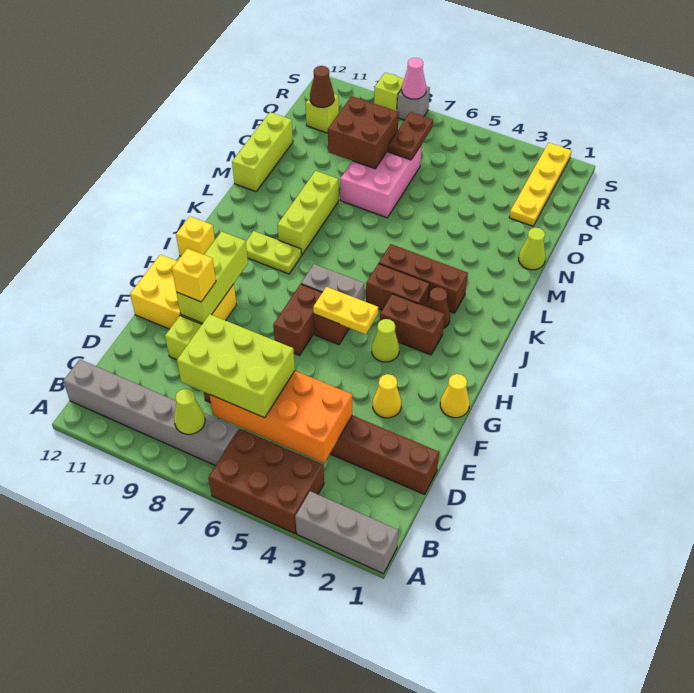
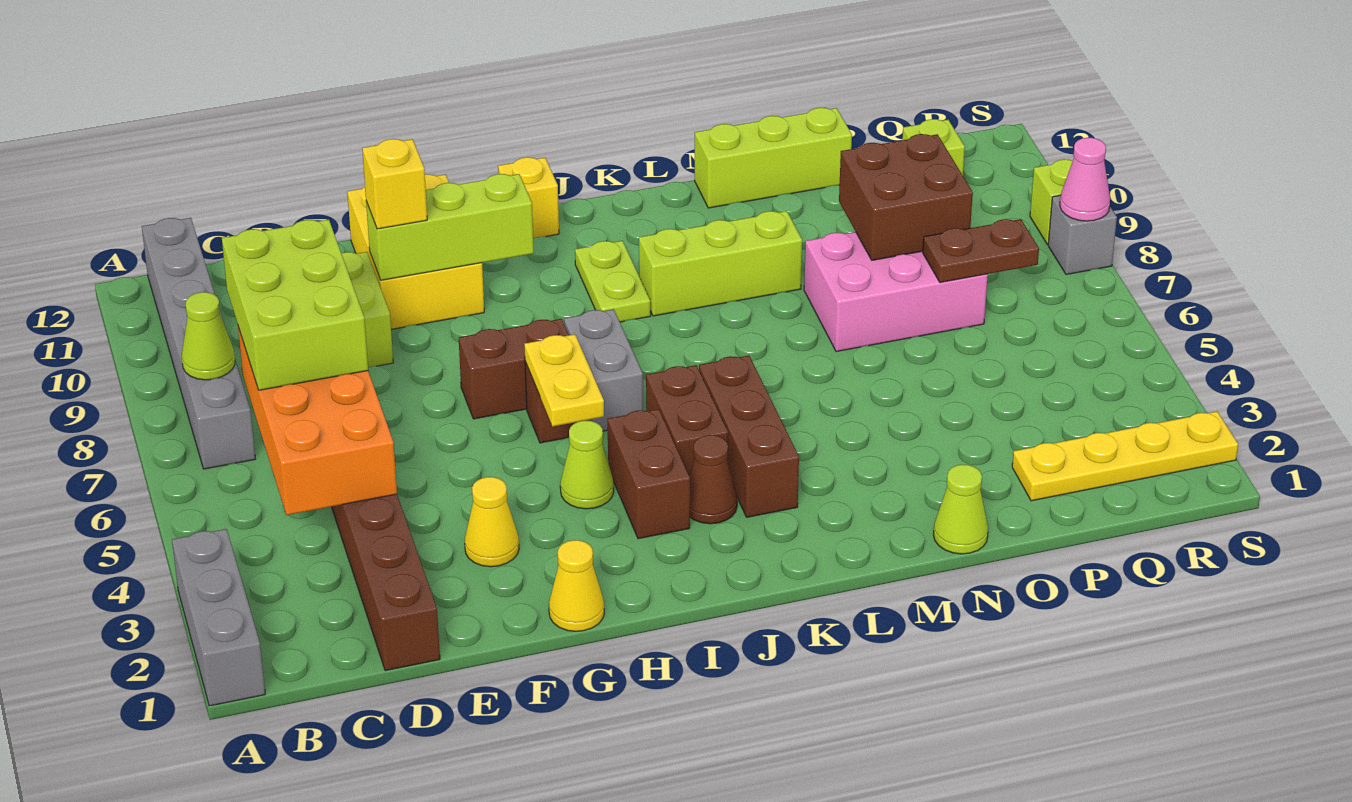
brown brick A4:B6 level 1 -> none
brown cone Q11 level 2 -> none

